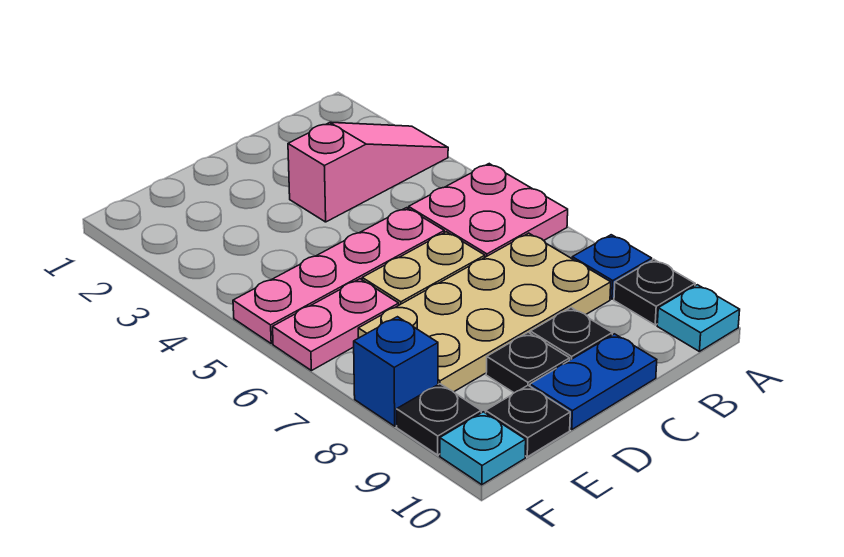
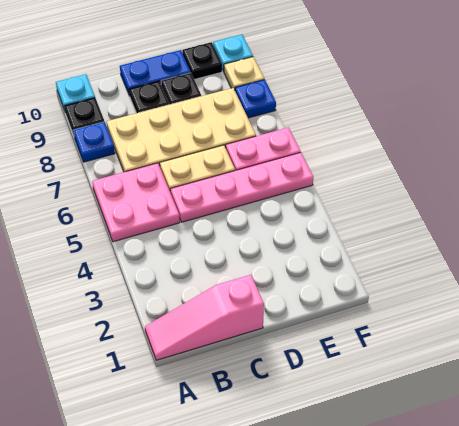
pink slope A3:C3 level 1 top C -> pink slope A1:C1 level 1 top C
blue brick F8 level 1 -> blue plate F8 level 1
black plate F9 level 1 -> tan plate F9 level 1

